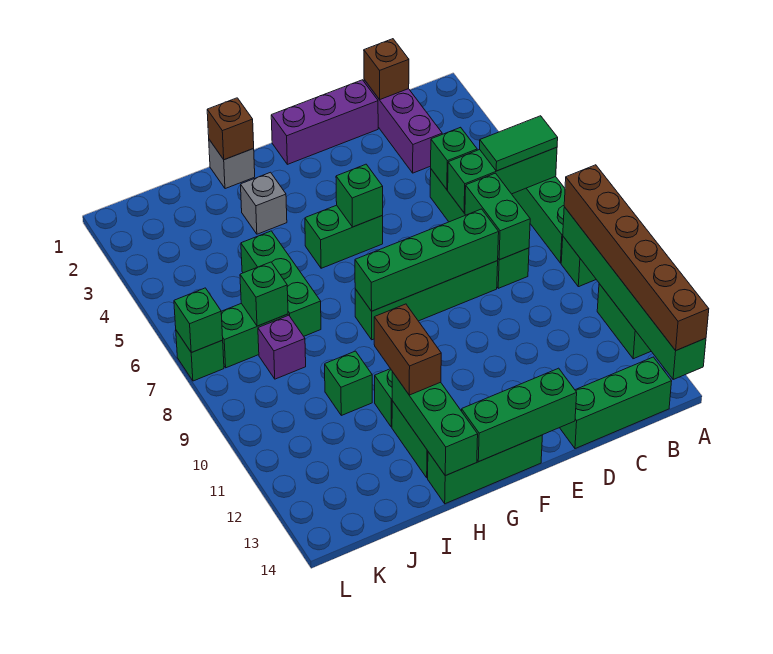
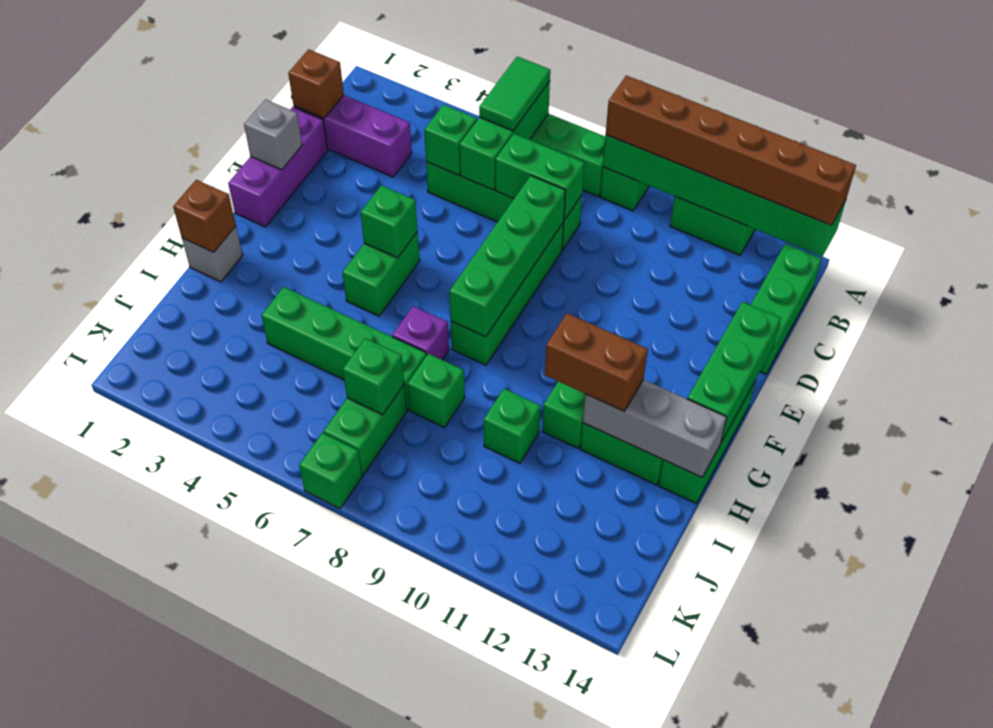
grey brick H3 level 1 -> grey brick E1 level 2
green brick H12:H14 level 2 -> grey brick H12:H14 level 2
green brick I5:I7 level 1 -> green brick I4:I7 level 1
purple brick J8 level 1 -> purple brick H7 level 1
green brick L7 level 2 -> green brick I8 level 1

